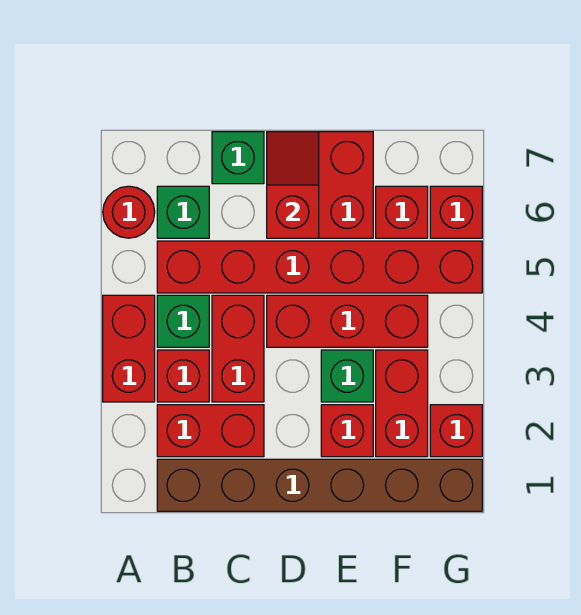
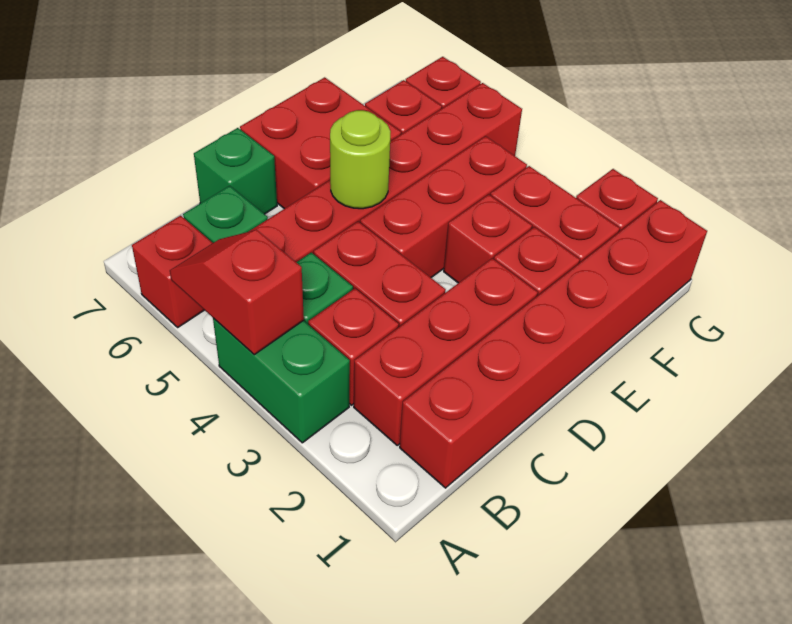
red brick A3:A4 level 1 -> green brick A3:A4 level 1
red round brick A6 level 1 -> red brick A6 level 1
brown brick B1:G1 level 1 -> red brick B1:G1 level 1
red brick B2:C2 level 1 -> red brick B2:D2 level 1
none -> lime round brick D5 level 2
red slope D6:D7 level 2 top 6 -> red slope A4:A5 level 2 top 4
green brick E3 level 1 -> red brick E3 level 1

